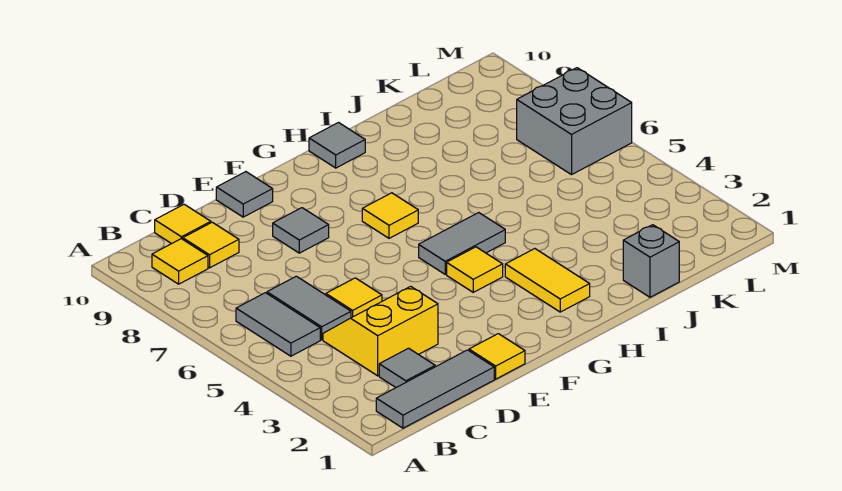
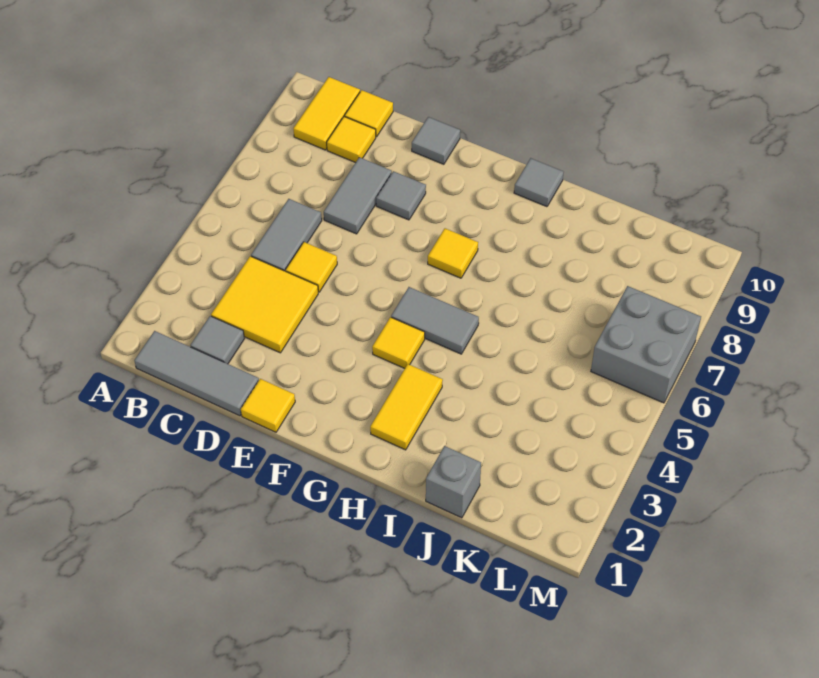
grey tile B5:B6 level 1 -> grey tile D7:D8 level 1
yellow tile B9 level 1 -> yellow tile B9:B10 level 1
yellow slope C3:D4 level 1 top 3 -> yellow tile C3:D4 level 1

